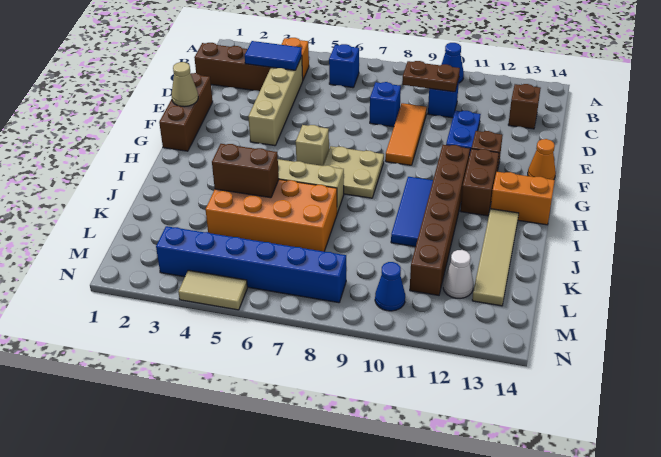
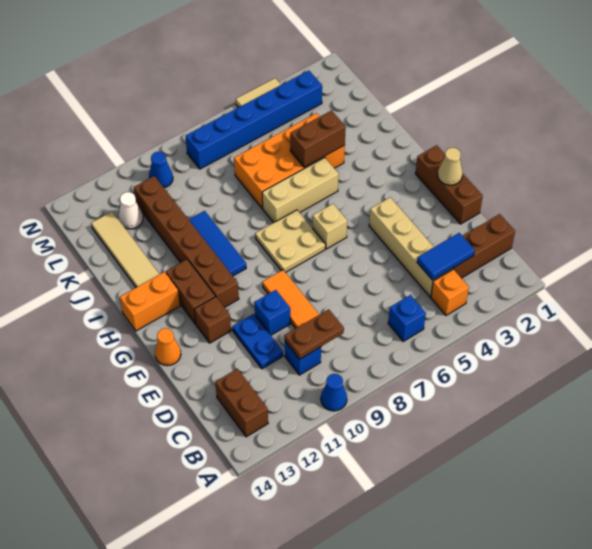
brown brick C13 level 1 -> brown brick B13:C13 level 1
blue brick D8 level 1 -> blue brick E10 level 1

